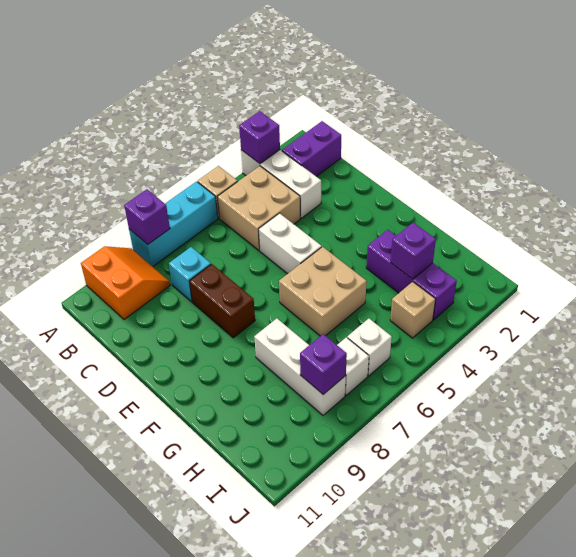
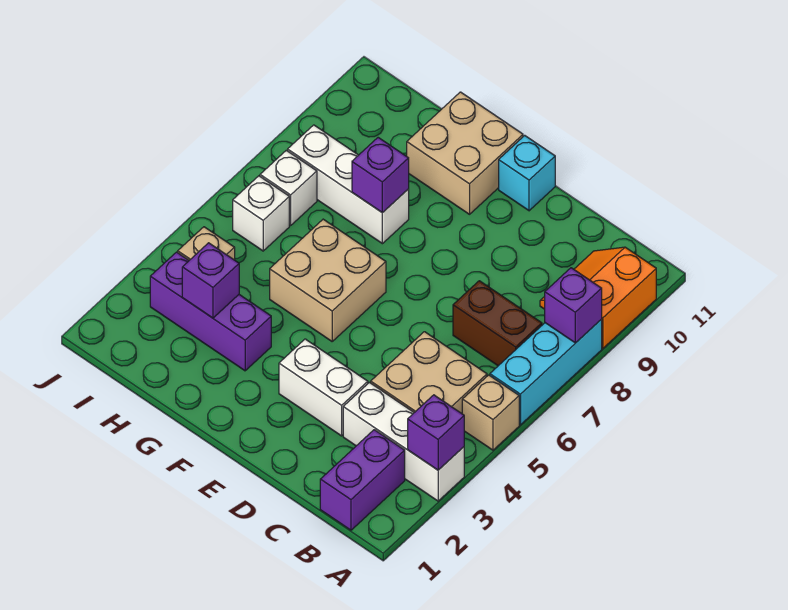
orange slope A9:B10 level 1 top 10 -> orange slope A9:B10 level 1 top A
cyan brick C8 level 1 -> cyan brick E11 level 1
white brick D5:E5 level 1 -> white brick D3:E3 level 1
brown brick D8:E8 level 1 -> brown brick B7:C7 level 1
none -> tan brick F10:G11 level 1
purple brick I8 level 2 -> purple brick G8 level 2

